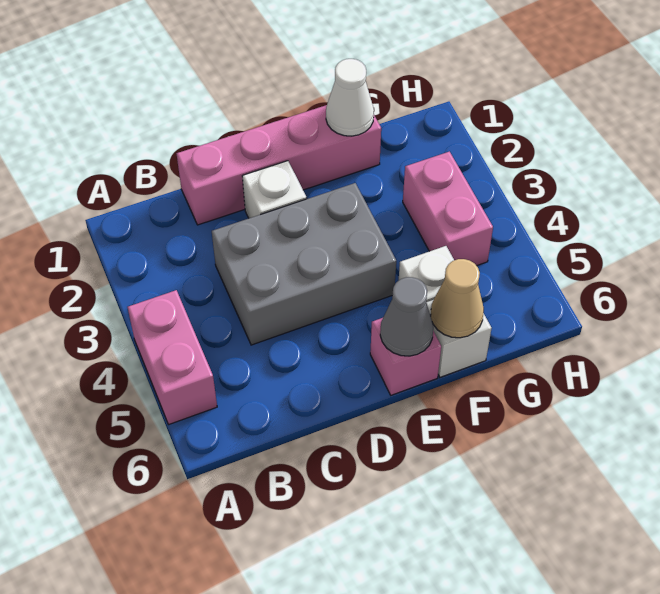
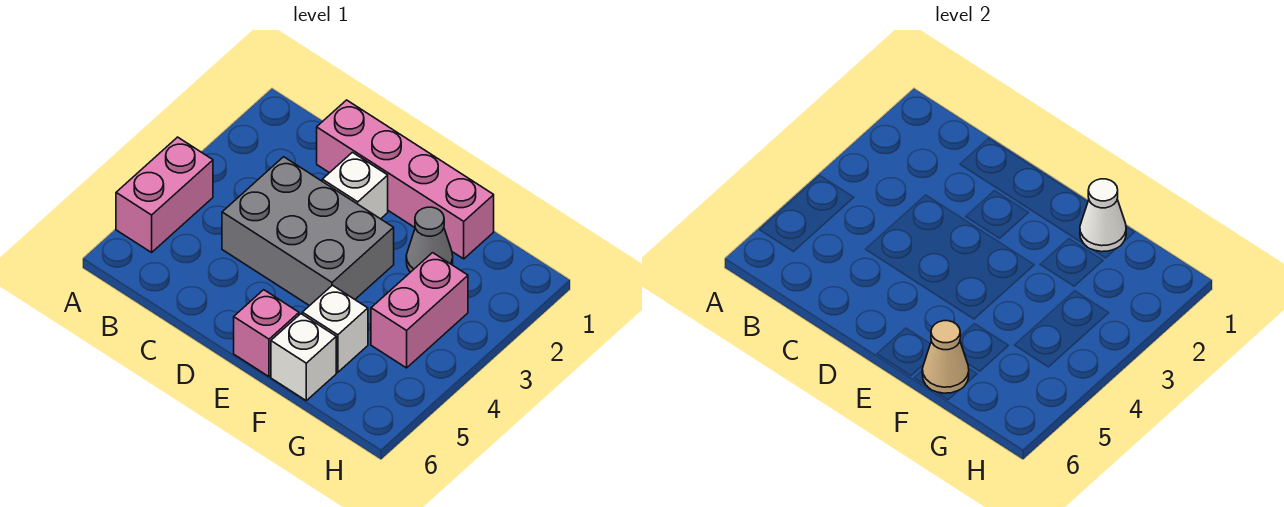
grey cone E6 level 2 -> grey cone F2 level 1

